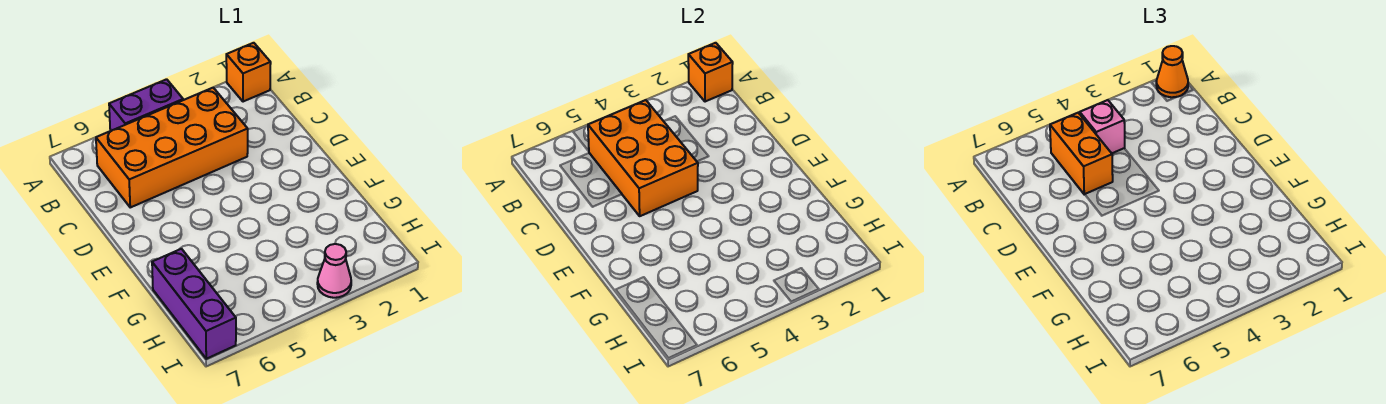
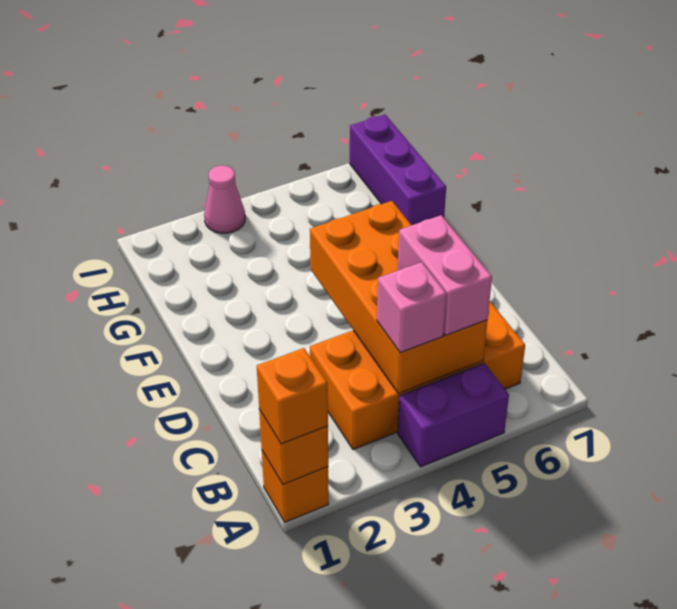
orange cone A1 level 3 -> orange brick A1 level 3
orange brick B4:D5 level 2 -> orange brick B4:E5 level 2
orange brick B5:C5 level 3 -> pink brick B5:C5 level 3

